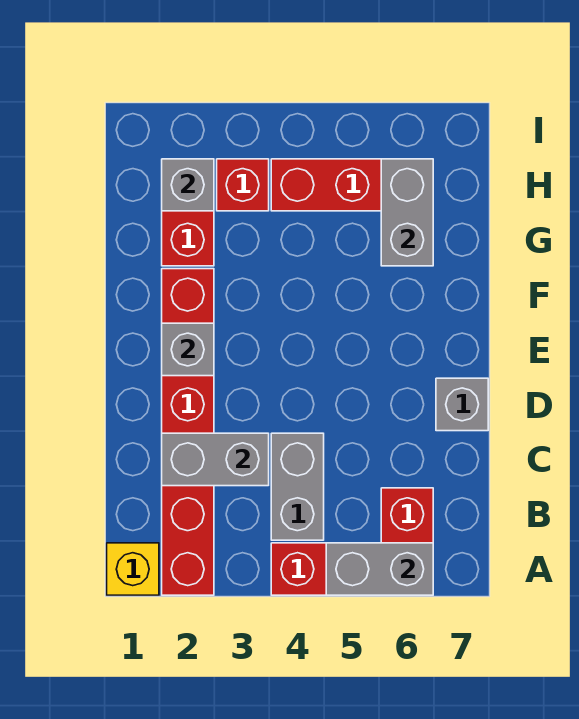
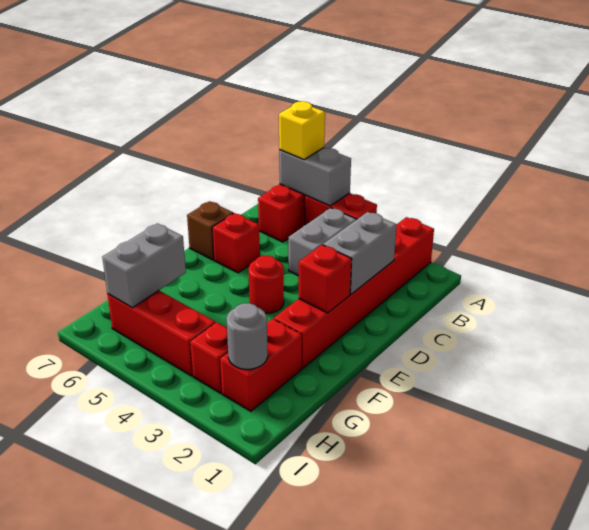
yellow brick A1 level 1 -> yellow brick A6 level 3
grey brick C2:C3 level 2 -> grey brick C2:D2 level 2
none -> red brick D6 level 1
grey brick D7 level 1 -> brown brick D7 level 1
grey brick E2 level 2 -> red brick E2 level 2
none -> red round brick E4 level 1
grey brick H2 level 2 -> grey round brick H2 level 2

